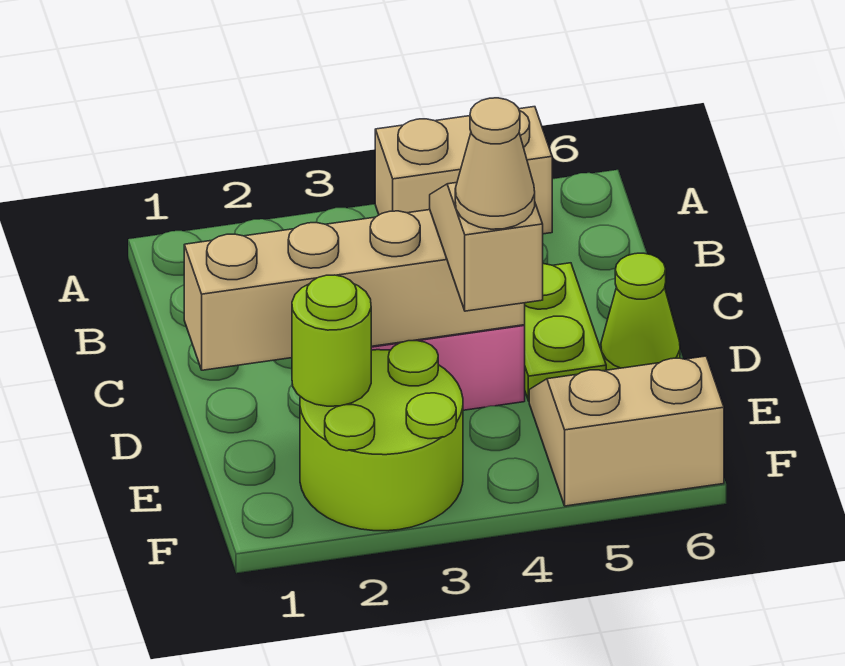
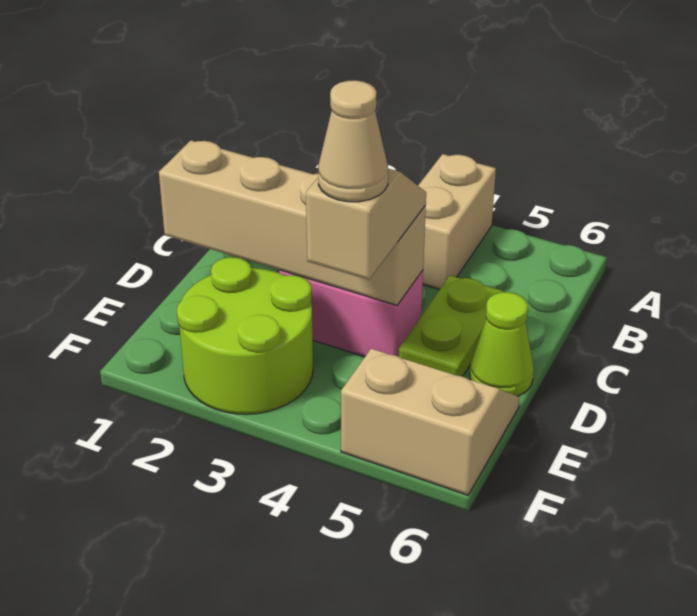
tan brick A4:A5 level 1 -> tan brick A4:B4 level 1
lime round brick E2 level 2 -> none

